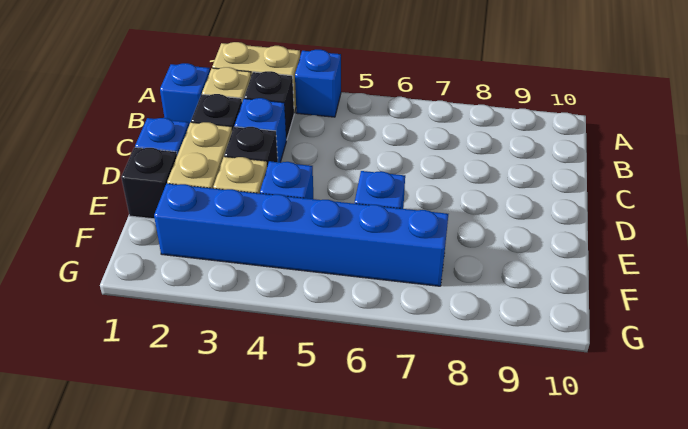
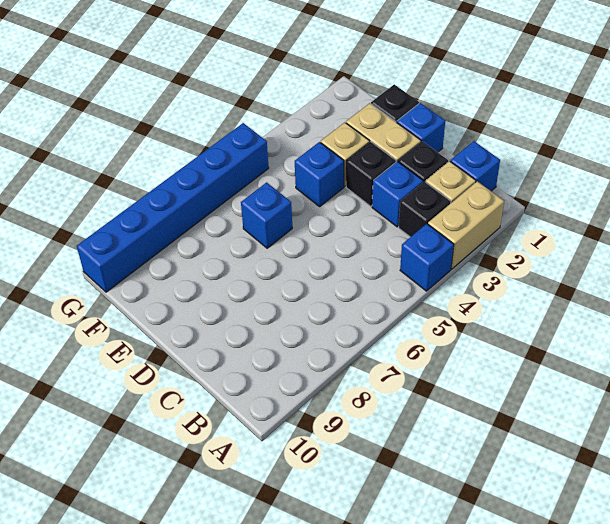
blue brick F2:F7 level 1 -> blue brick G5:G10 level 1

